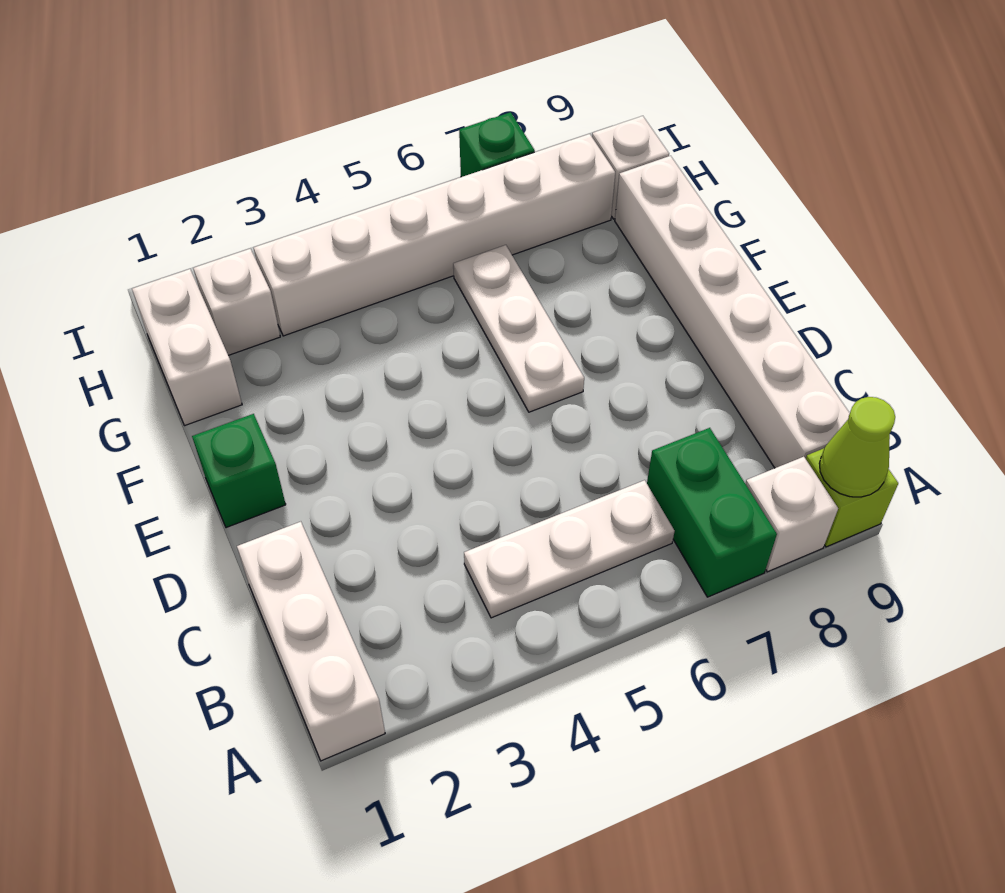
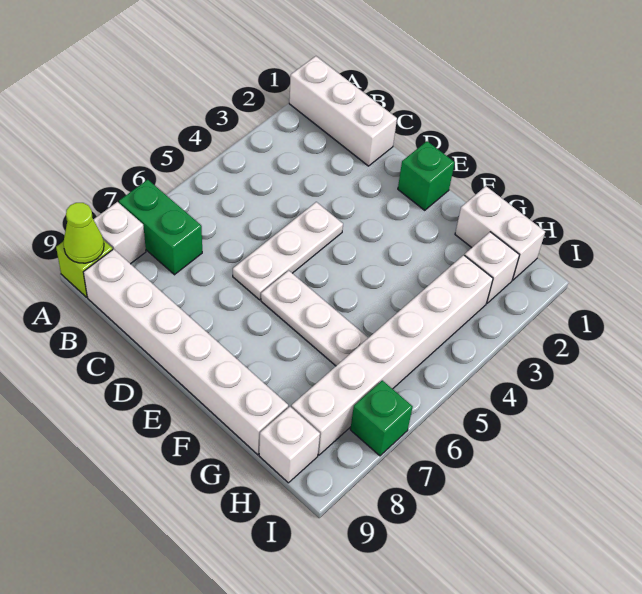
white plate B4:B6 level 1 -> white plate D4:D6 level 1

